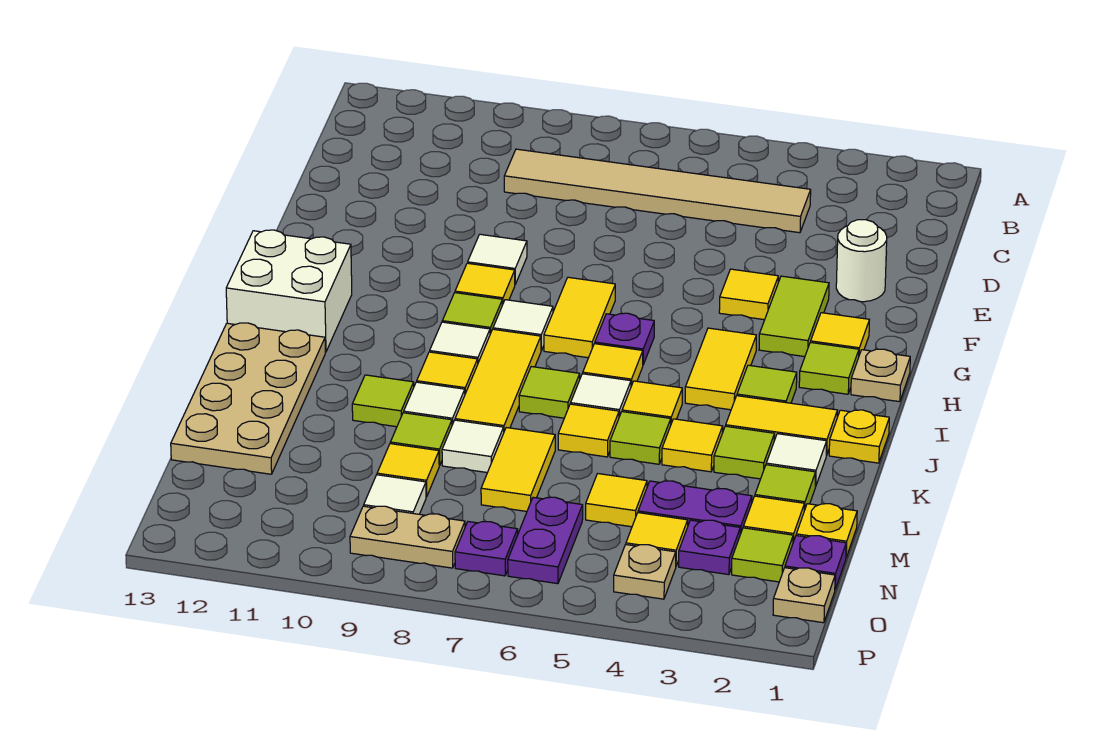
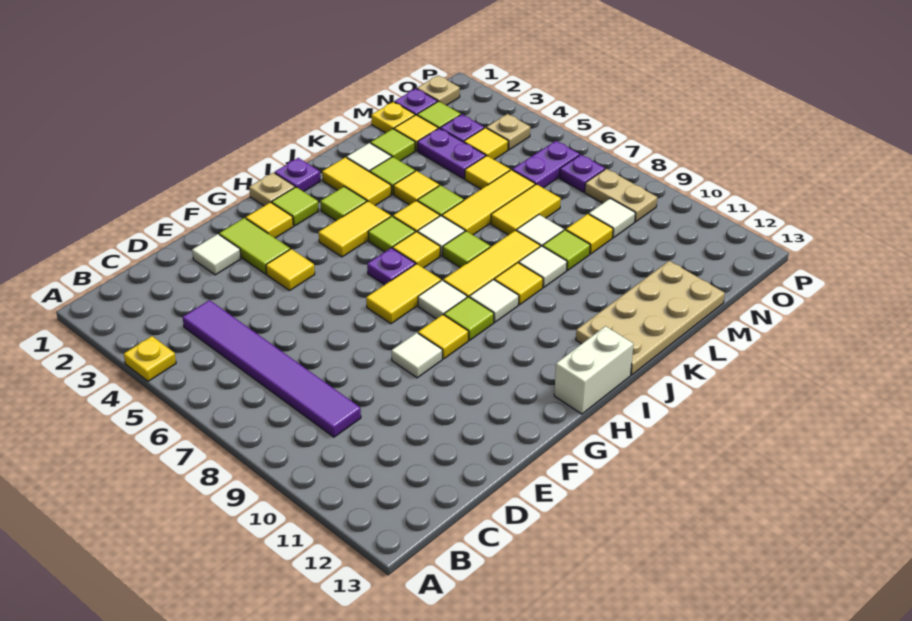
tan tile C4:C9 level 1 -> purple tile C4:C9 level 1
white round brick E2 level 1 -> white tile E2 level 1
lime tile F3:G3 level 1 -> lime tile F2:F3 level 1
white brick H12:I13 level 1 -> white brick H13:I13 level 1
none -> purple plate I1 level 1
yellow plate J1 level 1 -> yellow plate A4 level 1
yellow tile K6 level 1 -> yellow tile K6:M6 level 1
lime tile K10 level 1 -> lime tile I5 level 1

